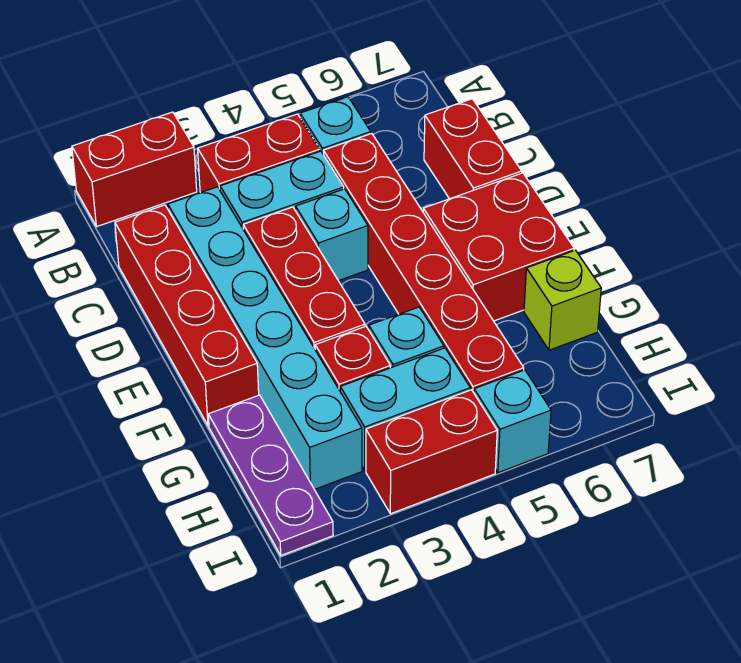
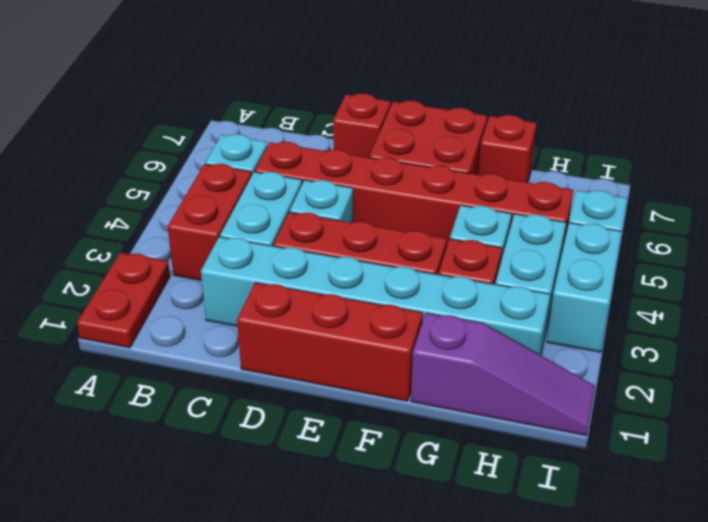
red brick A1:A2 level 1 -> red plate A1:A2 level 1
red brick C1:F1 level 1 -> red brick D1:F1 level 1
red brick C7:D7 level 1 -> red brick D7 level 1
purple plate G1:I1 level 1 -> purple slope G1:I1 level 1 top G
lime brick G7 level 1 -> red brick G7 level 1
red brick I3:I4 level 1 -> cyan brick I3:I4 level 1

